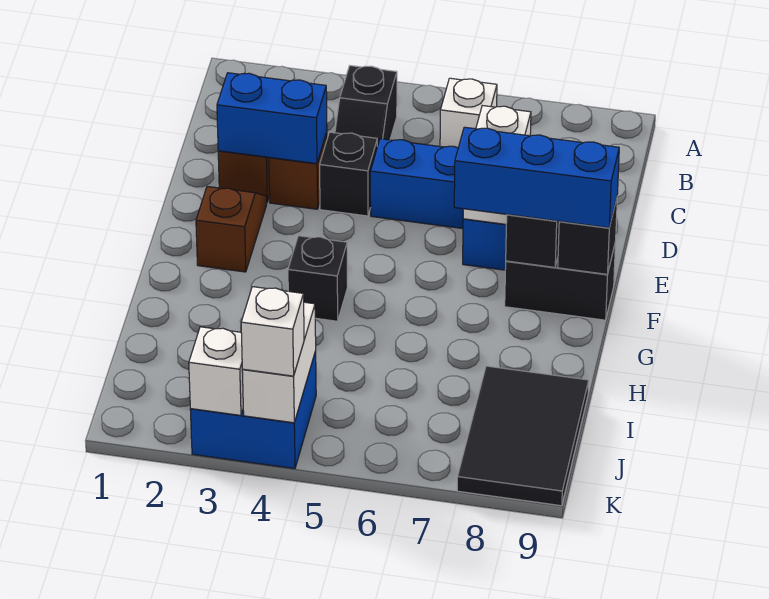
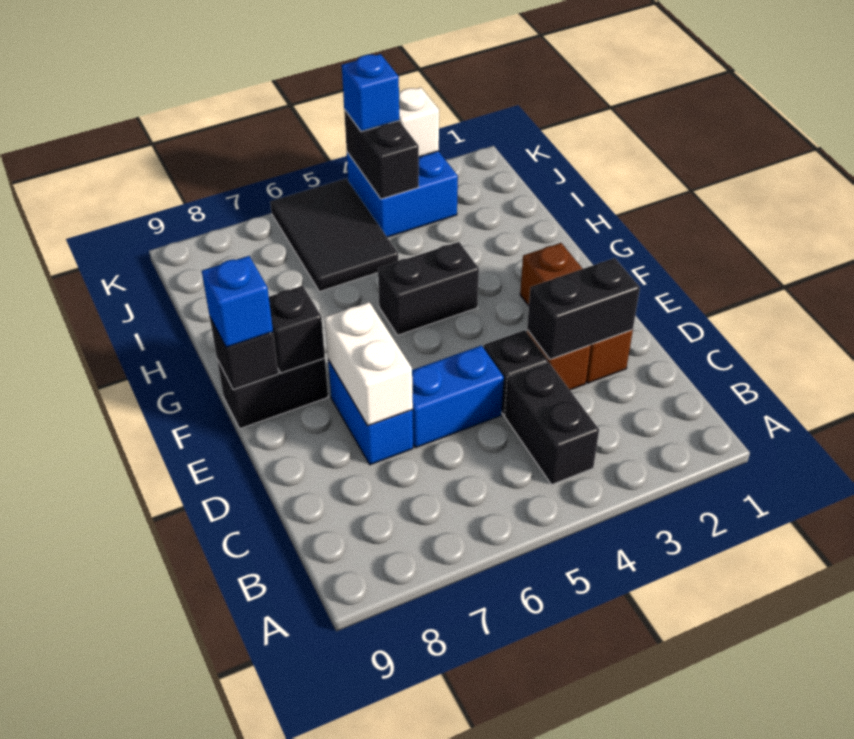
black slope B4:C4 level 1 top B -> black brick B4:C4 level 1
white brick B6 level 1 -> none
blue brick D2:D3 level 2 -> black brick D2:D3 level 2
blue brick F7:F9 level 3 -> blue brick F9 level 3
black brick G4 level 1 -> black brick G4:G5 level 1
black tile I8:K9 level 1 -> black tile I5:K6 level 1
white brick J4:K4 level 2 -> black brick J4:K4 level 2
white brick K4 level 3 -> blue brick K4 level 3

